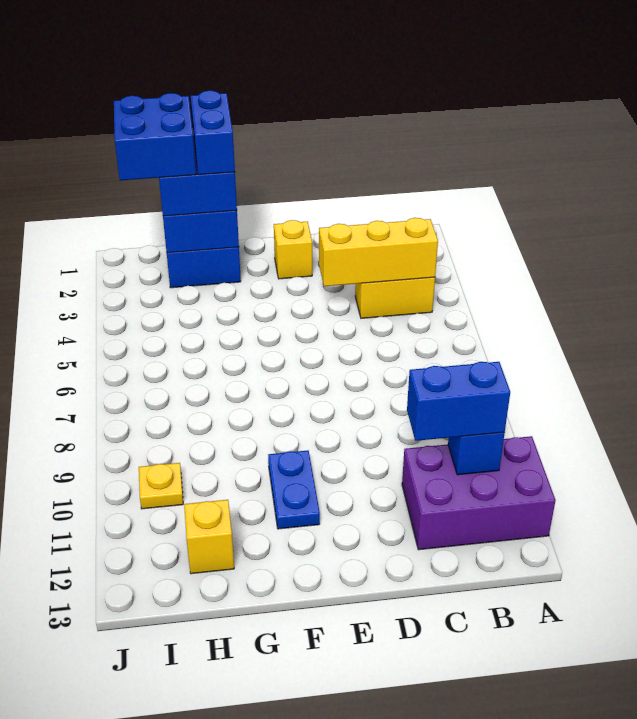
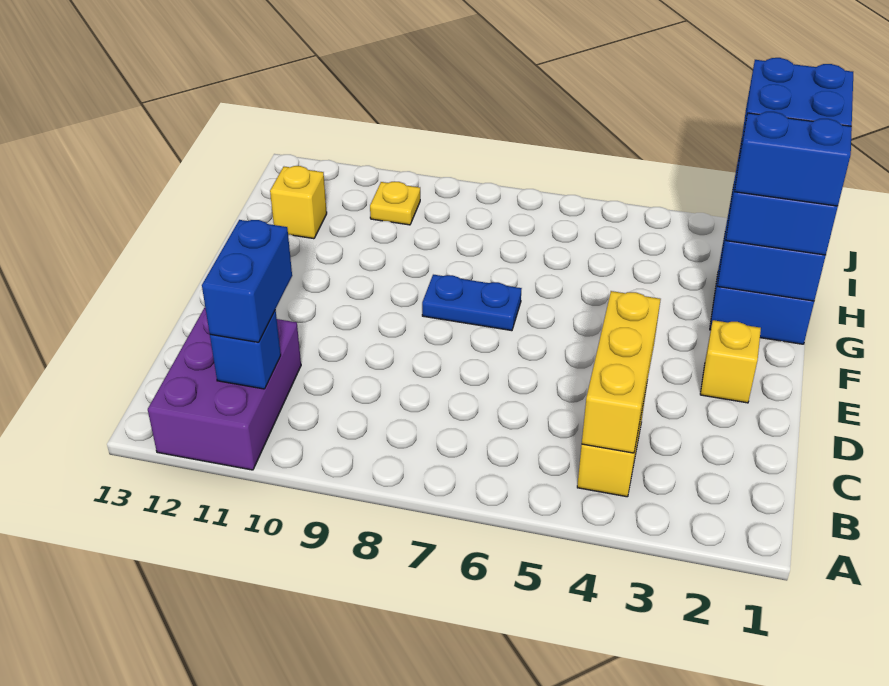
blue plate F10:F11 level 1 -> blue plate F7:F8 level 1

